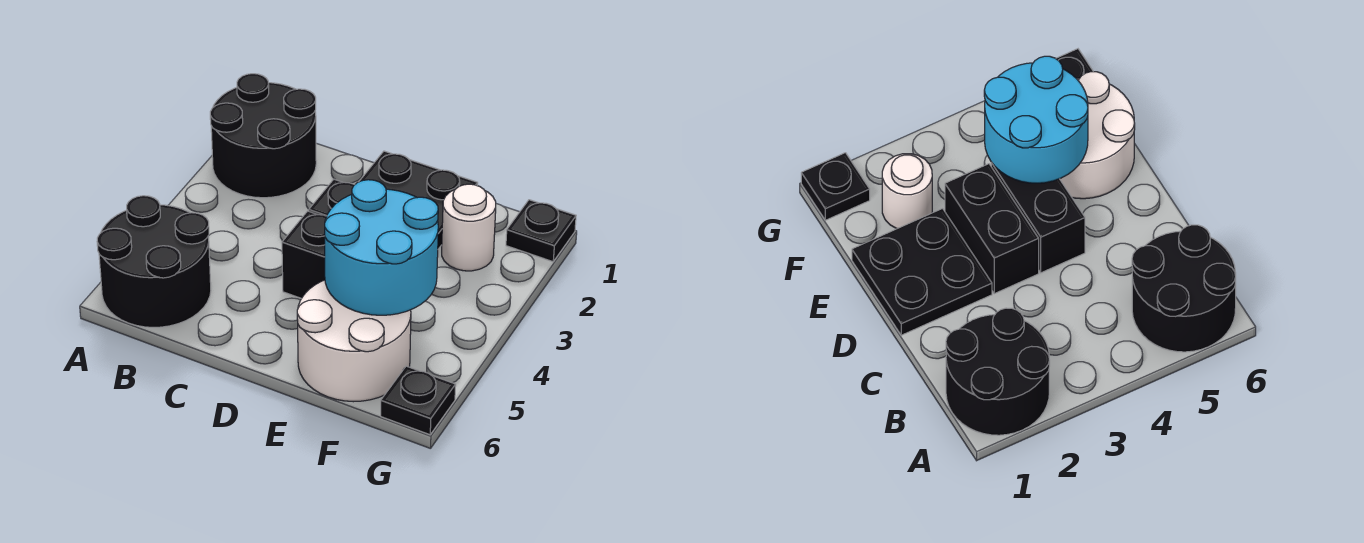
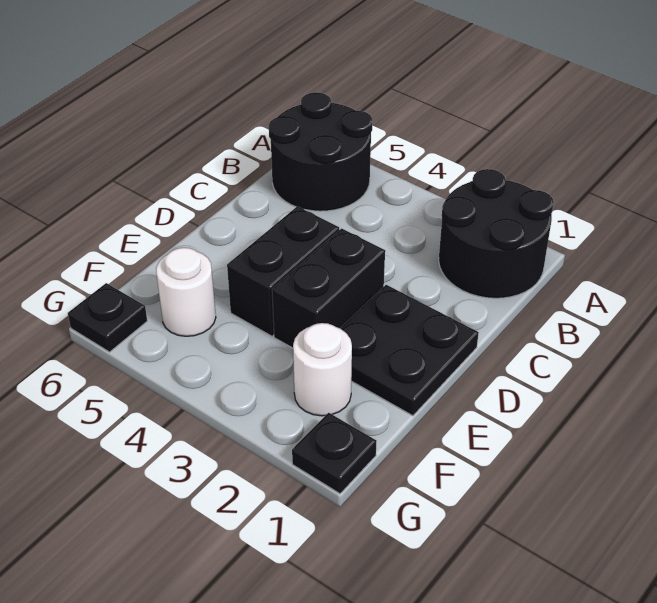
cyan round brick E4:F5 level 2 -> none
white round brick E5:F6 level 1 -> white round brick F5 level 1

